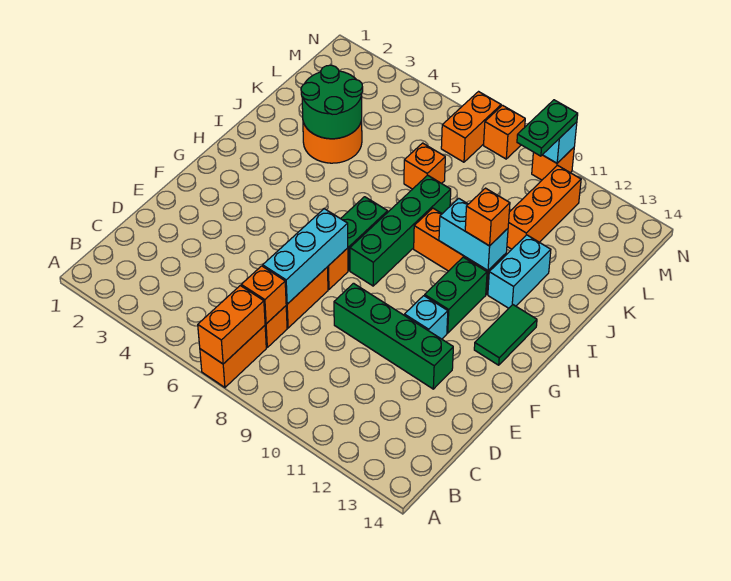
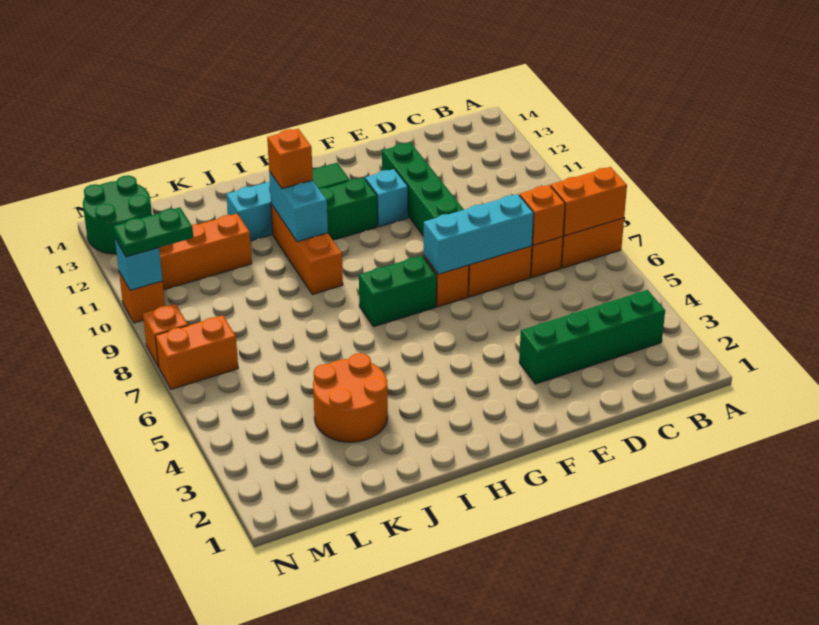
green brick G8:J8 level 1 -> green brick B3:E3 level 1
green round brick J3:K4 level 2 -> green round brick M13:N14 level 1
orange brick K7 level 1 -> none

